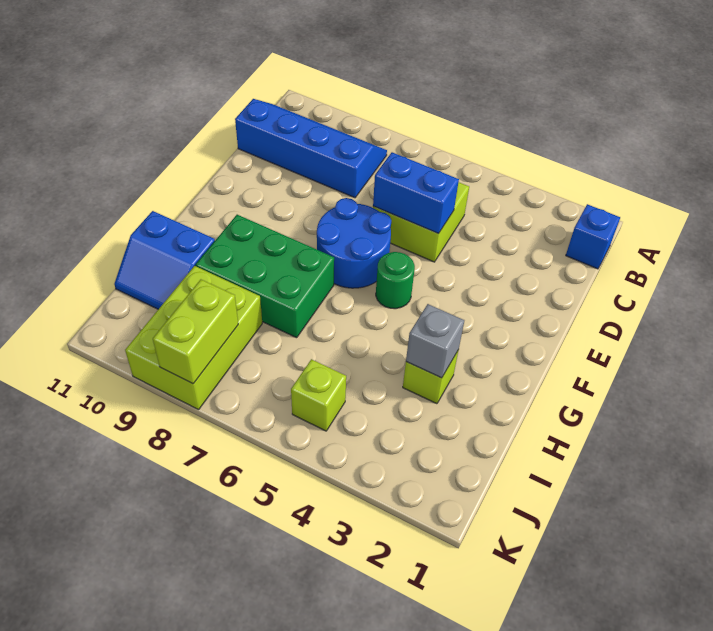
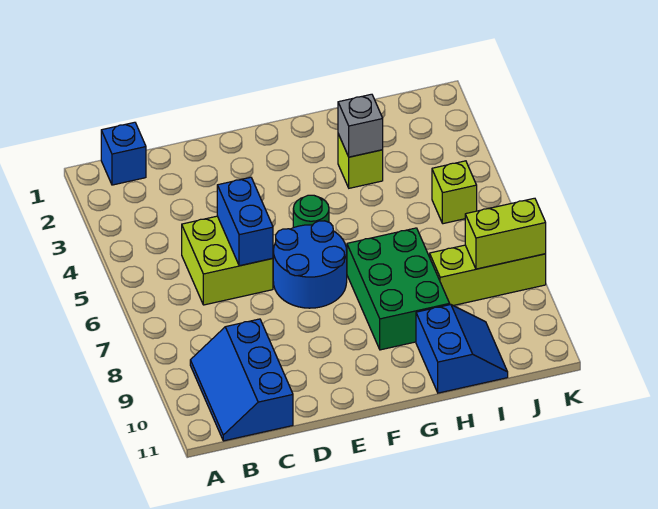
blue slope B8:C11 level 1 top C -> blue slope B9:C11 level 1 top C
lime brick I8:K9 level 1 -> lime brick I8:K8 level 1

